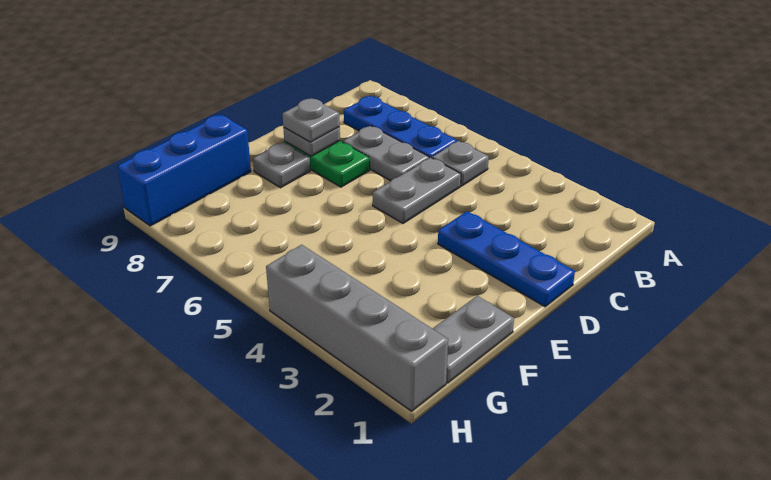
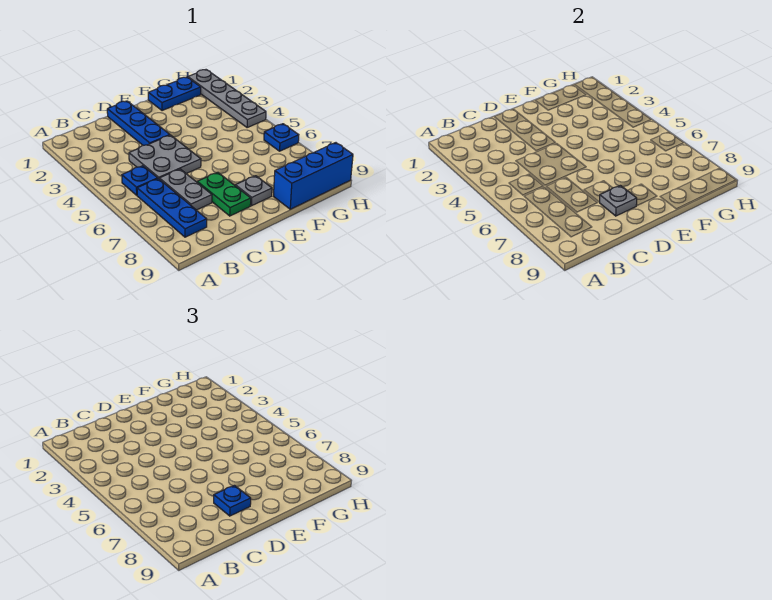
grey plate B5 level 1 -> blue plate B5 level 1
grey plate C5:D5 level 1 -> grey plate C4:D5 level 1
grey plate D8 level 3 -> blue plate D8 level 3
grey plate F1:G1 level 1 -> blue plate F1:G1 level 1
grey brick H1:H4 level 1 -> grey plate H1:H4 level 1
none -> blue plate H6 level 1

